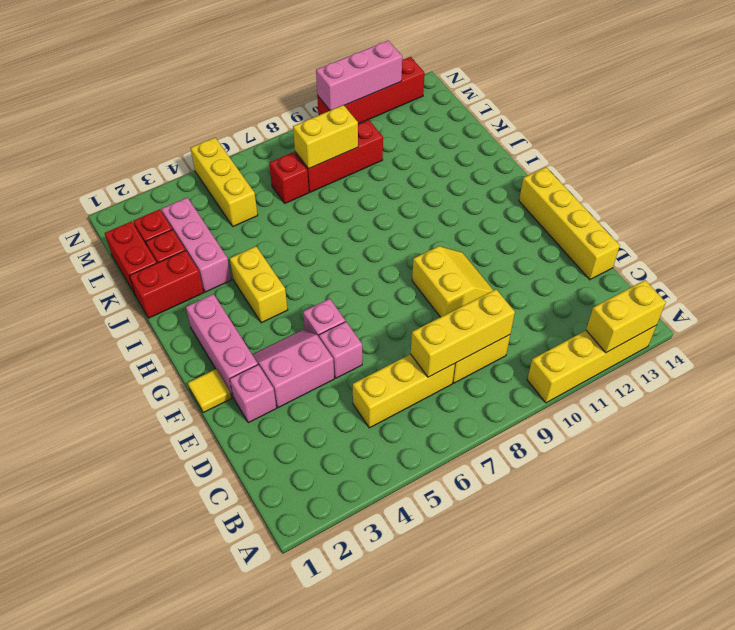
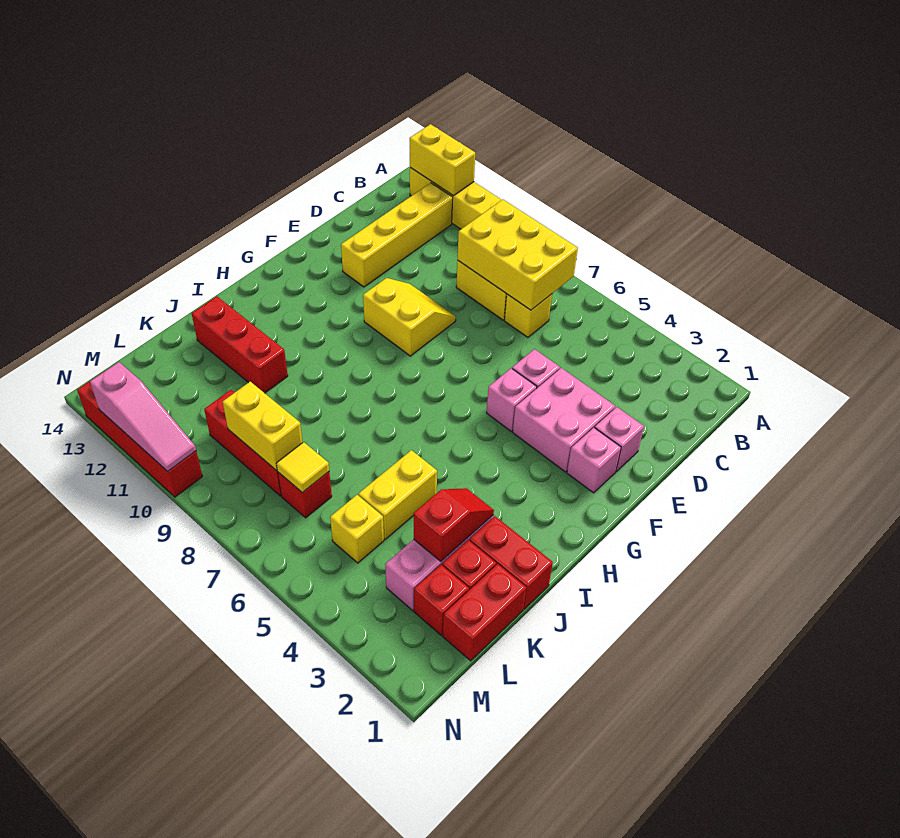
yellow brick C5:C7 level 1 -> yellow brick C7 level 1
yellow brick C7:C9 level 2 -> yellow brick B7:C9 level 2
yellow brick D14:G14 level 1 -> yellow brick B12:E12 level 1
pink slope E3:F4 level 1 top E -> pink brick E3:F4 level 1
yellow slope E9:F10 level 1 top 9 -> yellow slope E9:F10 level 1 top F
yellow tile F1 level 1 -> yellow tile L7 level 2
pink brick F2:H2 level 1 -> pink brick F2 level 1
yellow brick H4:I4 level 1 -> yellow brick J5:K5 level 1
none -> red slope J3:K3 level 2 top K
none -> red brick J11:J13 level 1
yellow brick L5:N5 level 1 -> yellow brick L5 level 1
pink brick N10:N12 level 2 -> pink slope N10:N12 level 2 top 12

